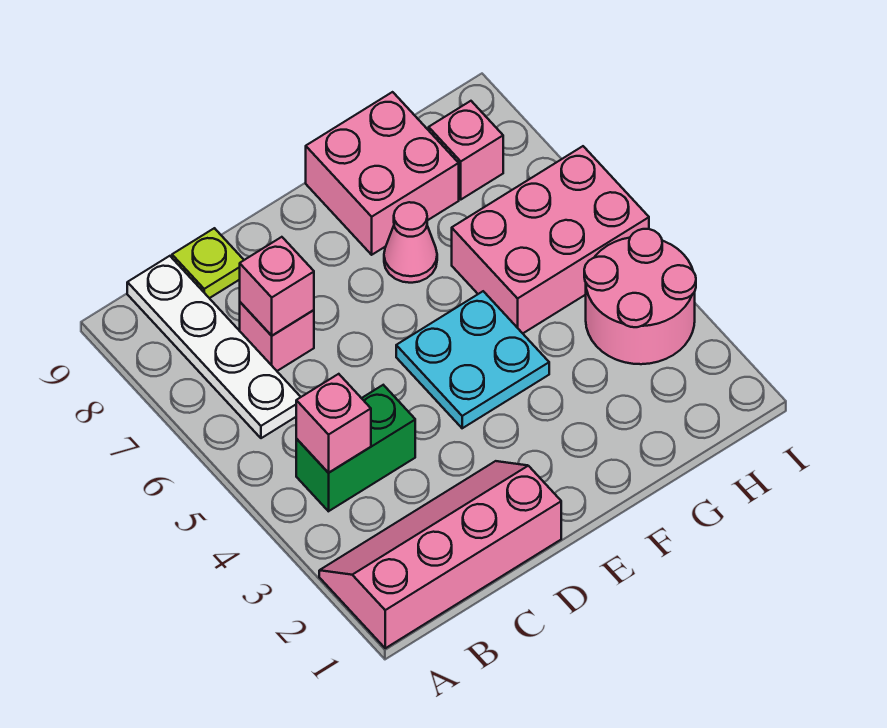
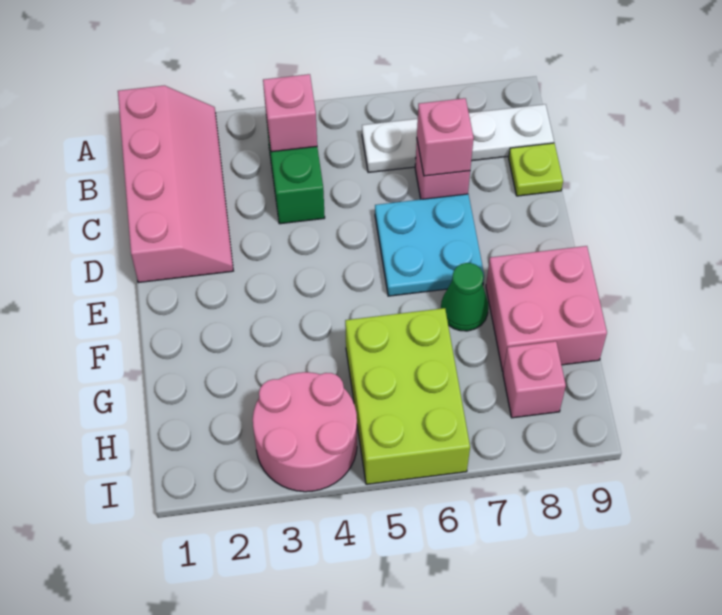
cyan plate E4:F5 level 1 -> cyan plate D6:E7 level 1
pink cone F7 level 1 -> green cone F7 level 1
pink brick G5:I6 level 1 -> lime brick G5:I6 level 1

